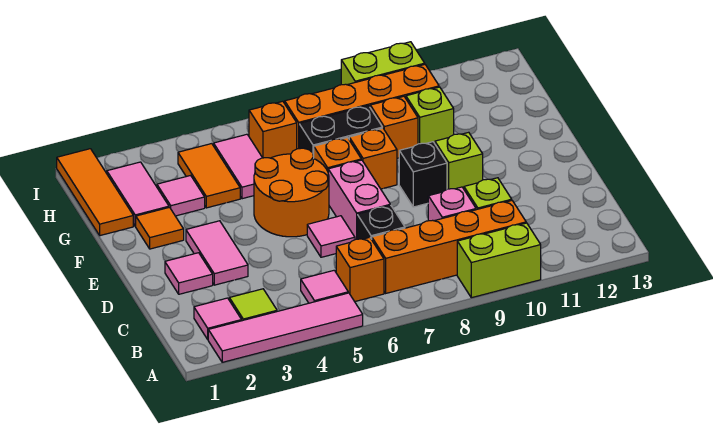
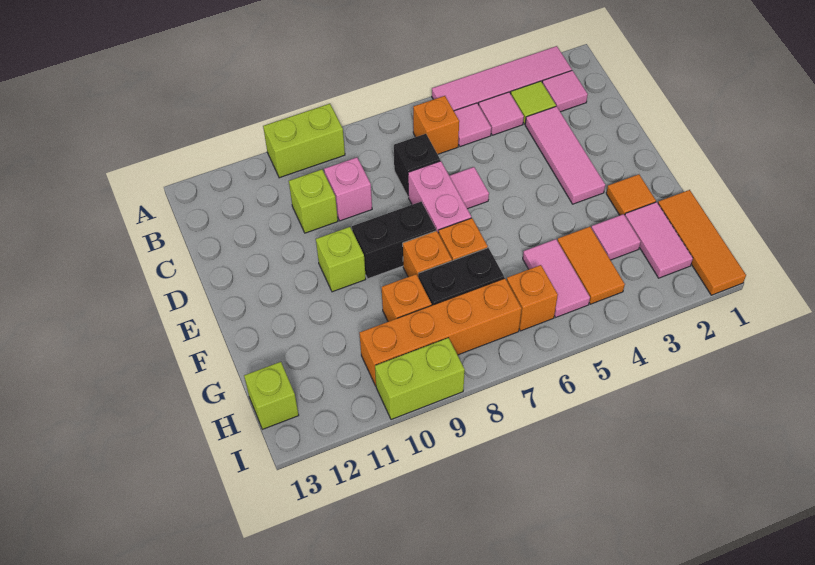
orange brick B7:B10 level 1 -> none
pink tile D2 level 1 -> pink tile B4 level 1
pink tile D3:E3 level 1 -> pink tile C3:E3 level 1
orange round brick E5:F6 level 1 -> none
black brick E9 level 1 -> black brick E8:E9 level 1
lime brick G10 level 1 -> lime brick H13 level 1

